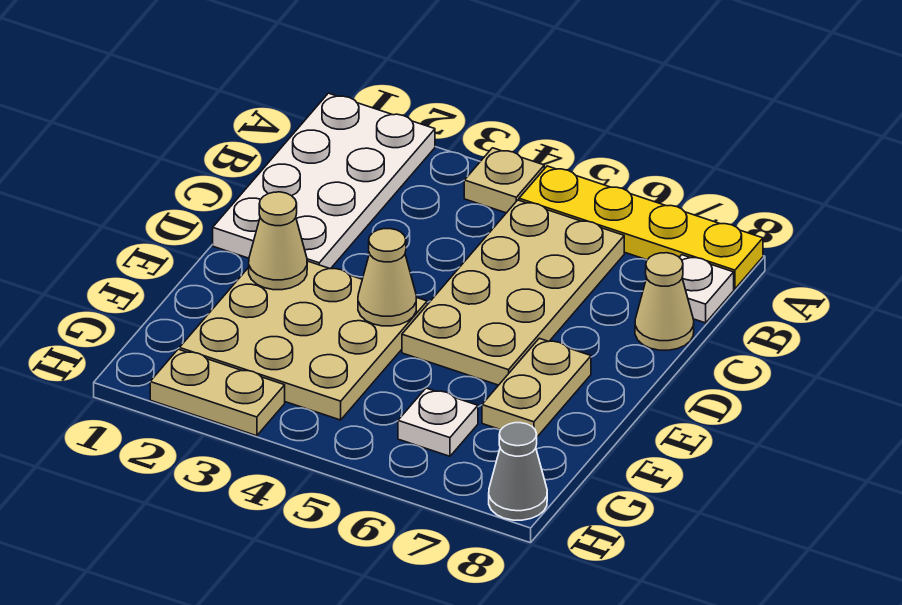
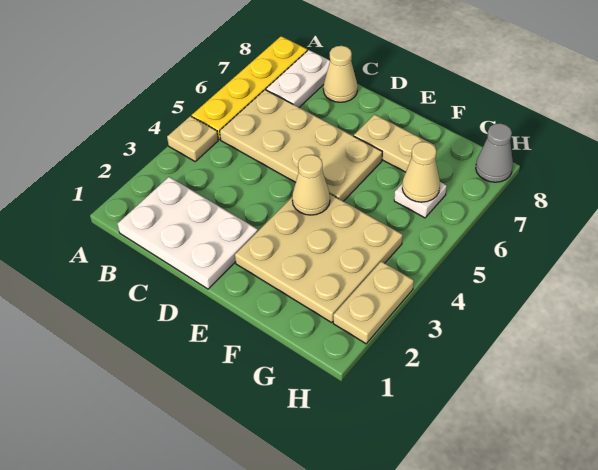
white plate A1:D2 level 1 -> white plate B1:D2 level 1
white plate B8 level 1 -> white plate B7:B8 level 1
tan cone E2 level 2 -> tan cone G6 level 2

